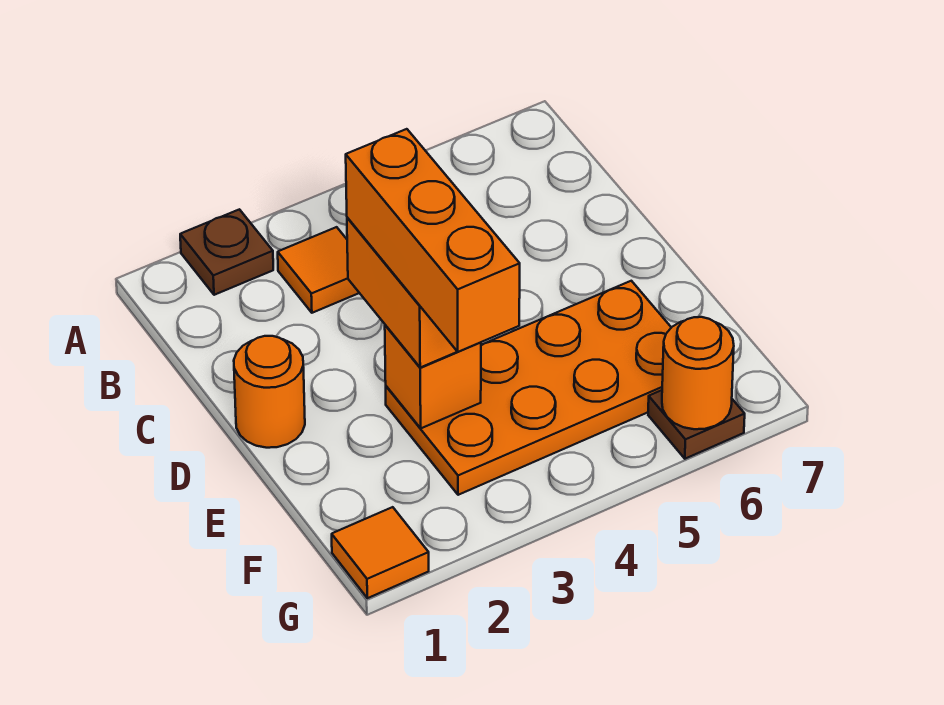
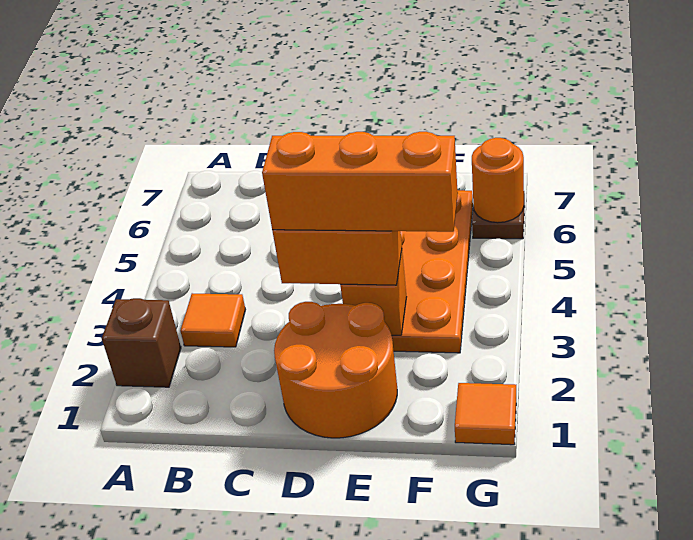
brown plate A2 level 1 -> brown brick A2 level 1
orange round brick D1 level 1 -> orange round brick D1:E2 level 1

